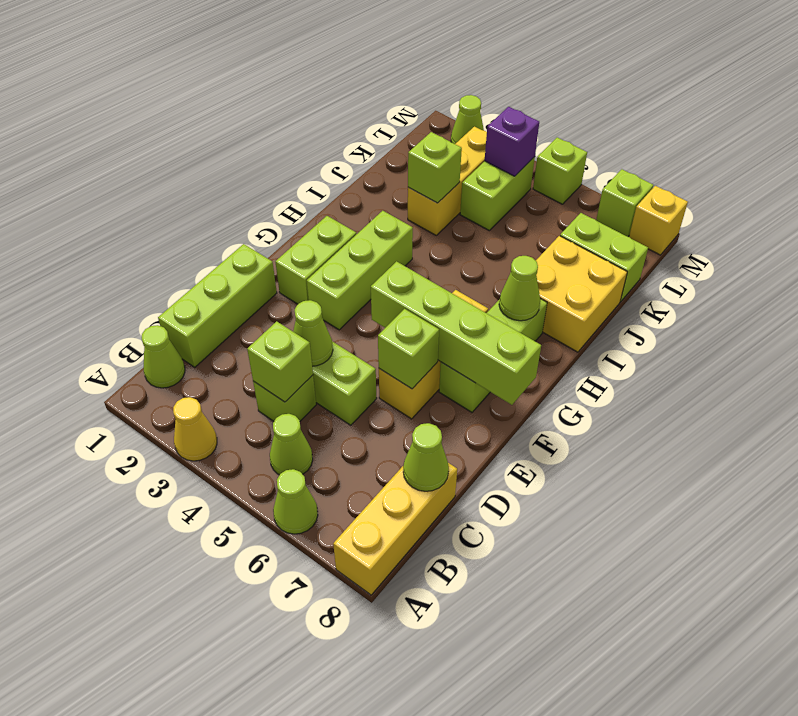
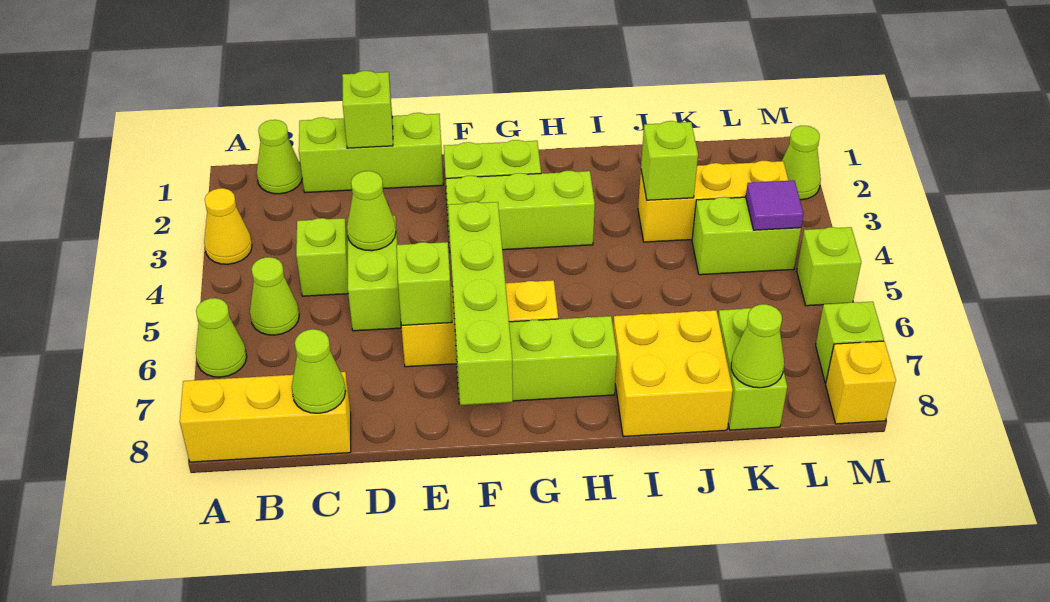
lime brick C4 level 2 -> lime brick D1 level 2
lime cone H7 level 2 -> lime cone K8 level 2
purple brick L4 level 2 -> purple tile L4 level 2

